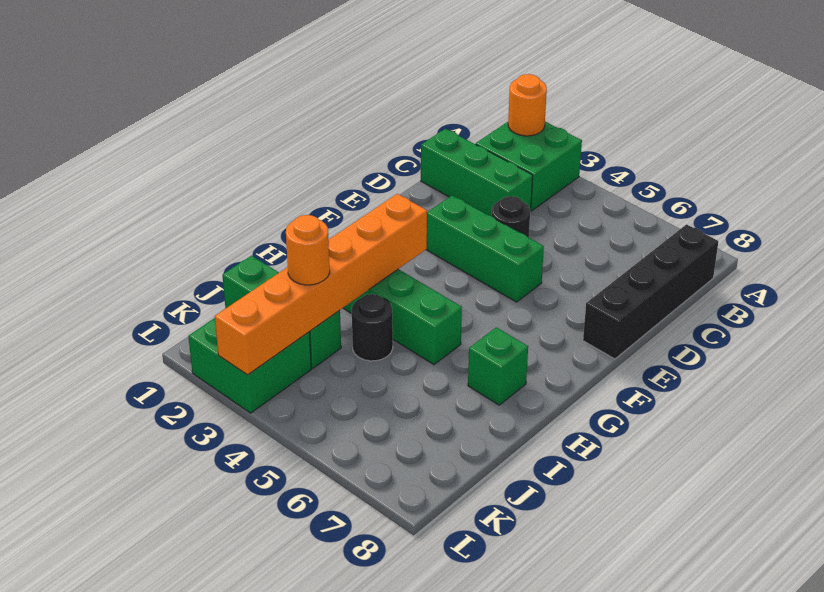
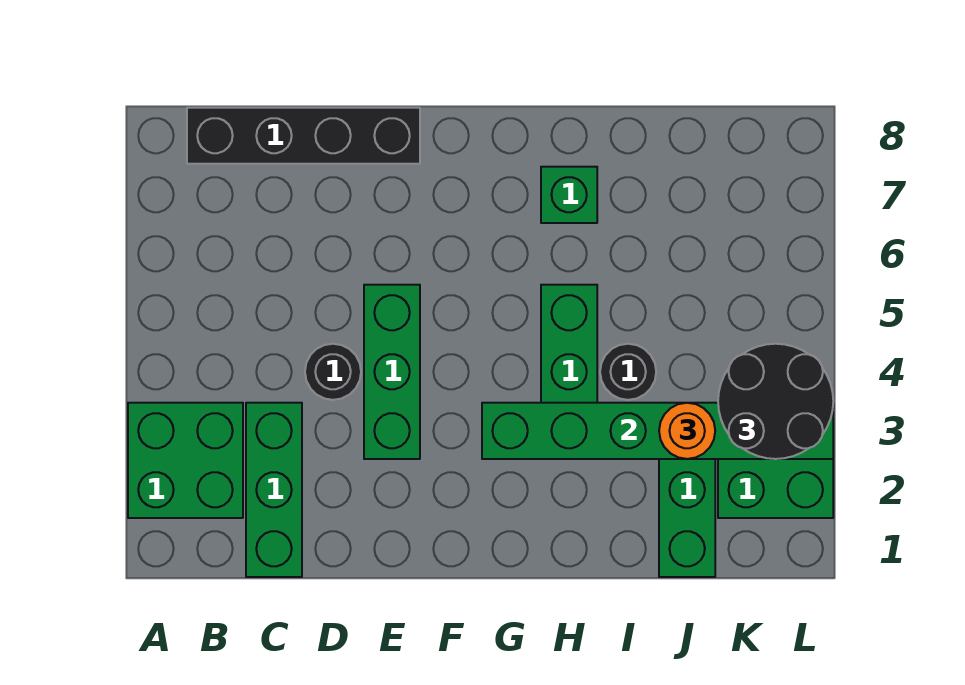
orange round brick A2 level 2 -> none
orange brick G3:L3 level 2 -> green brick G3:L3 level 2
none -> black round brick K3:L4 level 3

